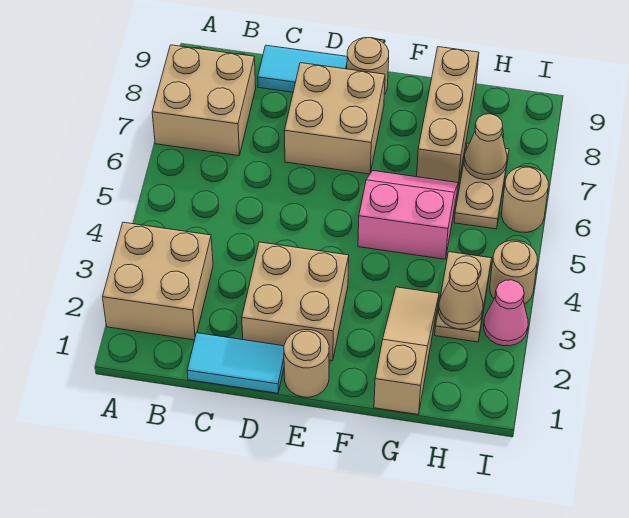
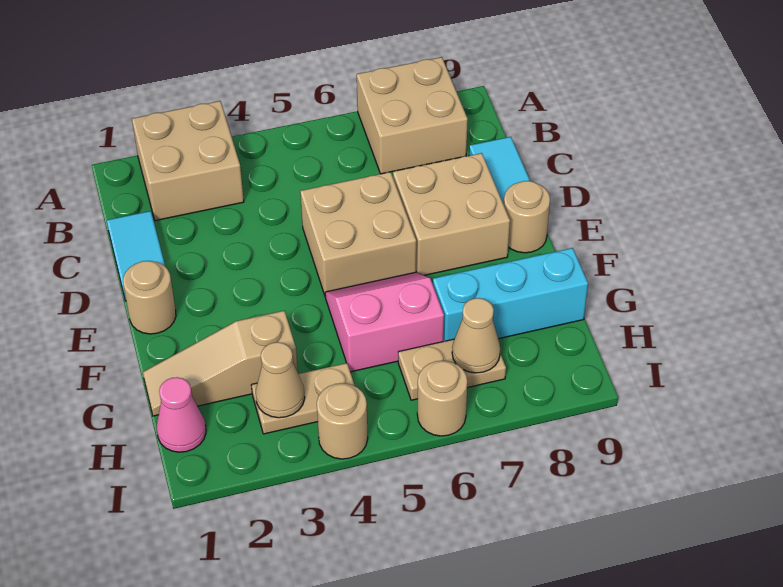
tan brick D2:E3 level 1 -> tan brick D5:E6 level 1
pink slope F5:G6 level 1 top 5 -> pink slope F5:G6 level 1 top G
tan slope G1:G3 level 1 top 1 -> tan slope G1:G3 level 1 top 3
tan brick G7:G9 level 1 -> cyan brick G7:G9 level 1
pink cone I3 level 1 -> pink cone H1 level 1

